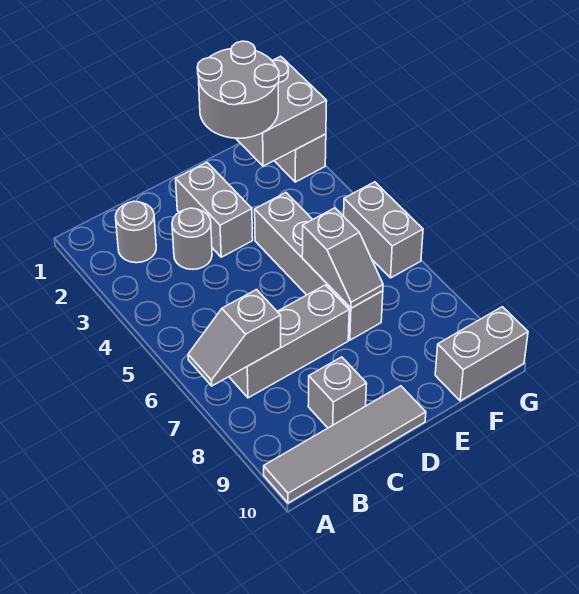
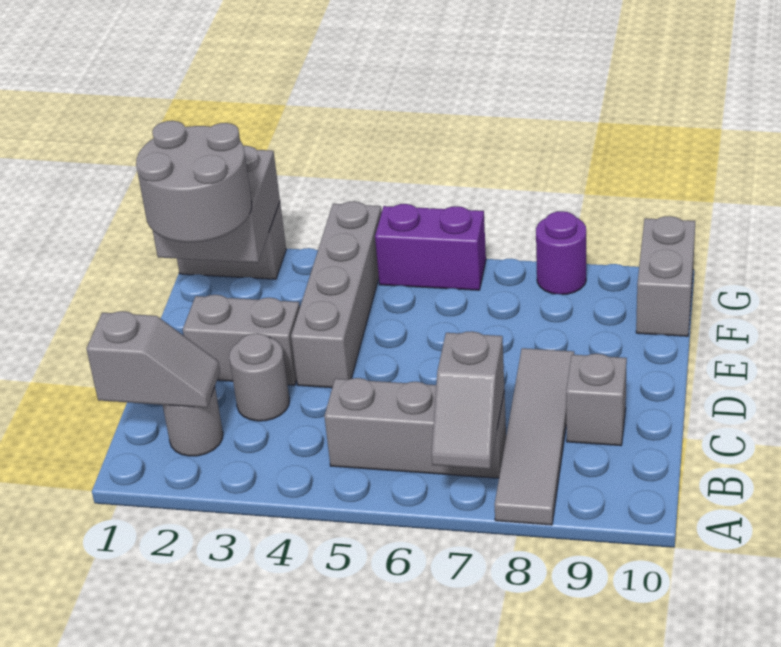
grey tile A10:D10 level 1 -> grey tile A8:D8 level 1
grey brick B7:D7 level 1 -> grey brick B5:B7 level 1
grey brick E4:E7 level 1 -> grey brick D4:G4 level 1
grey slope E6:E7 level 2 top 6 -> grey slope B1:B2 level 2 top 1
grey brick G5:G6 level 1 -> purple brick G5:G6 level 1
none -> purple round brick G8 level 1

